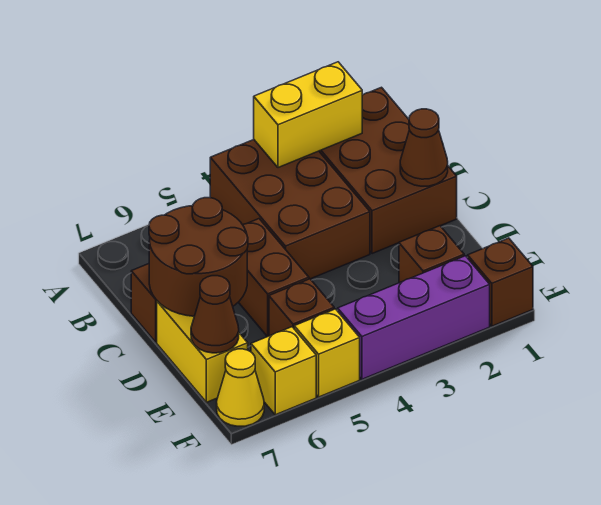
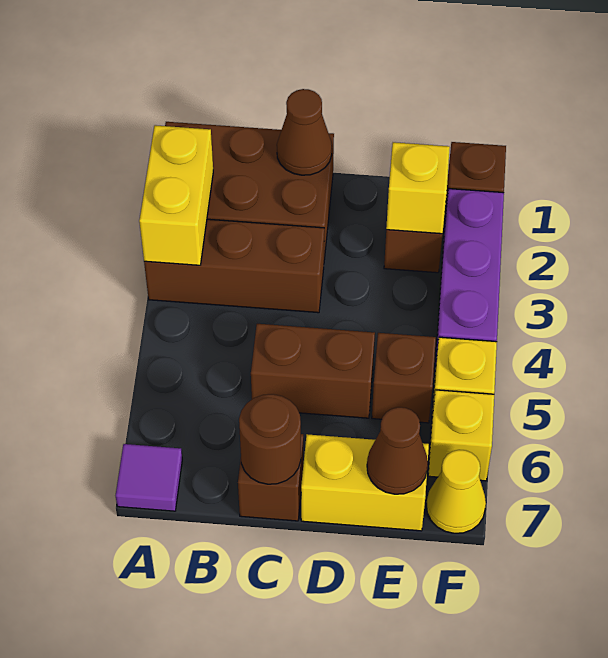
brown brick A3:C4 level 1 -> brown brick A3:C3 level 1
none -> purple tile A7 level 1
brown round brick C6:D7 level 2 -> brown round brick C7 level 2
none -> yellow brick E2 level 2

